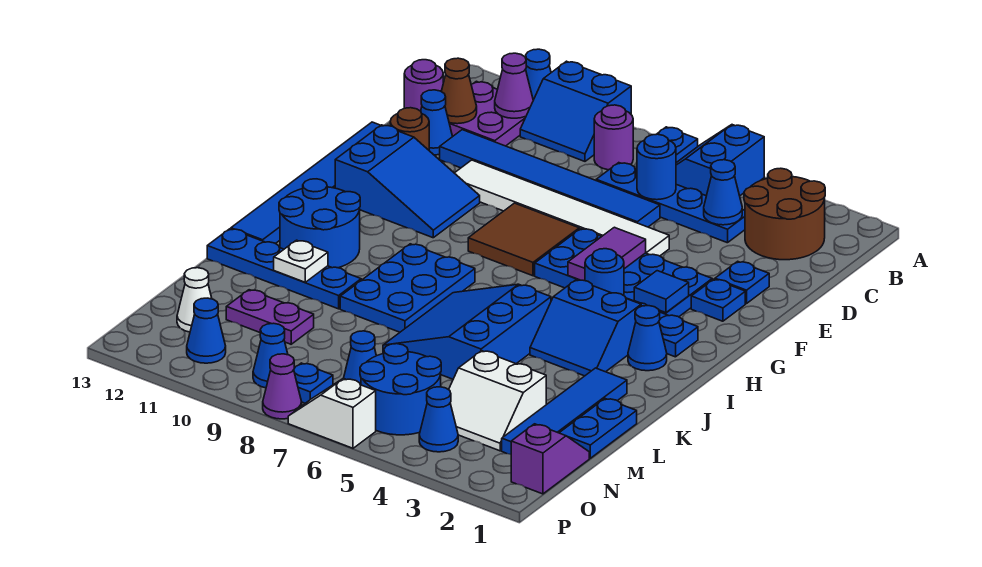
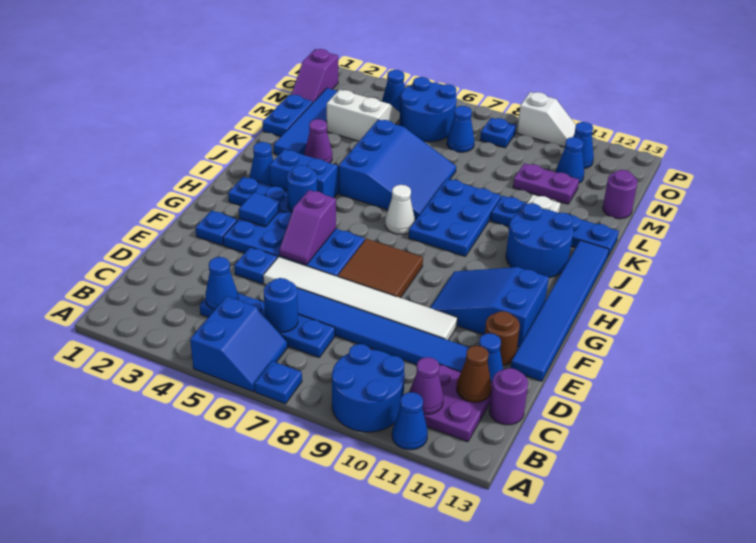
blue slope A9:B10 level 1 top A -> blue round brick A9:B10 level 1
brown round brick B2:C3 level 1 -> none
purple round brick B8 level 1 -> purple round brick M13 level 1
blue plate E2 level 1 -> blue plate E4 level 1
purple tile F5:G5 level 2 -> purple slope F5:G5 level 2 top G
white cone N12 level 1 -> white cone I7 level 1
blue cone O9 level 1 -> blue cone N11 level 1
white slope P6:P7 level 1 top 6 -> white slope P9:P10 level 1 top 9
purple cone P8 level 1 -> purple cone K3 level 1

